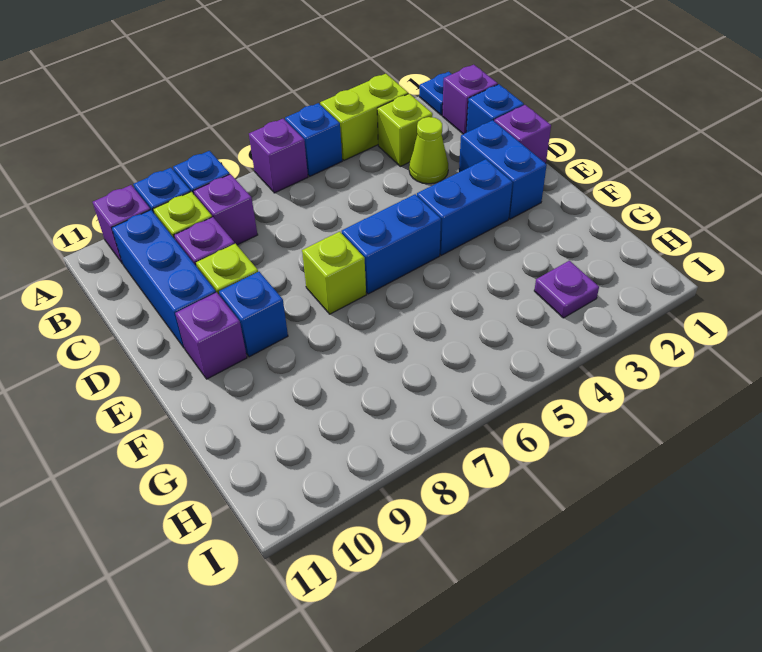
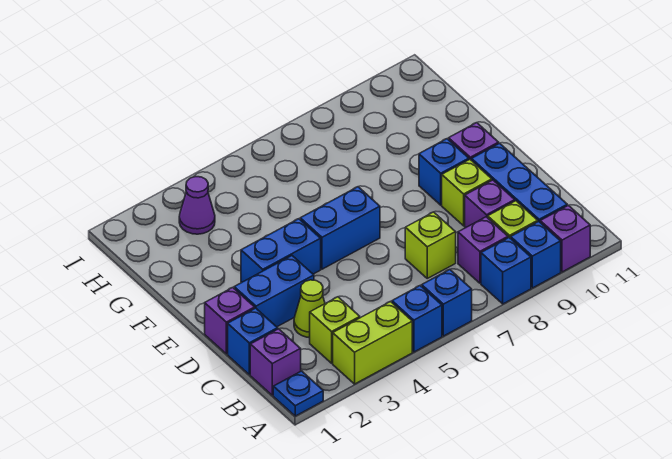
purple brick A6 level 1 -> blue brick A6 level 1
blue brick D2:E2 level 1 -> blue brick D2:D3 level 1
lime brick E7 level 1 -> lime brick C7 level 1
purple plate H3 level 1 -> purple cone H3 level 1

